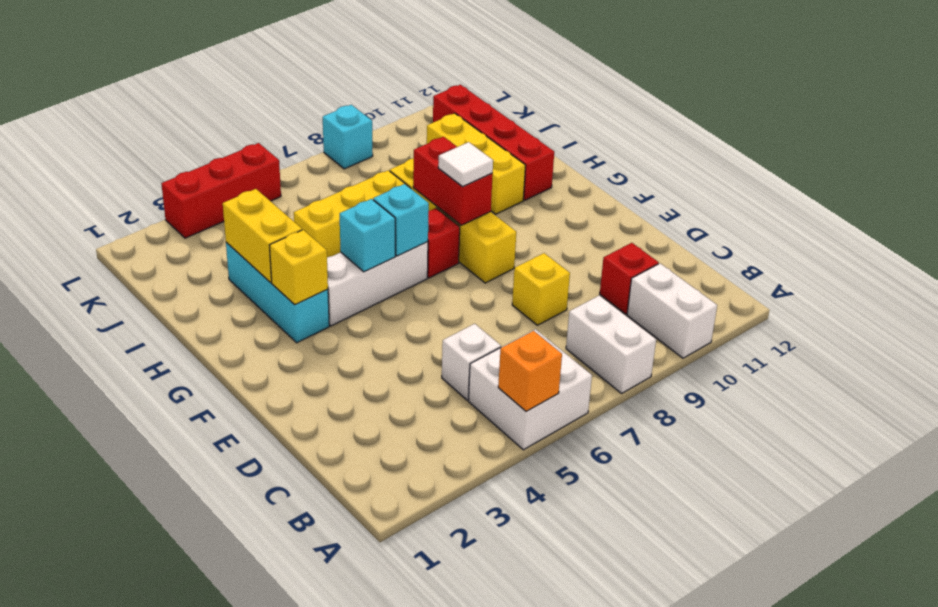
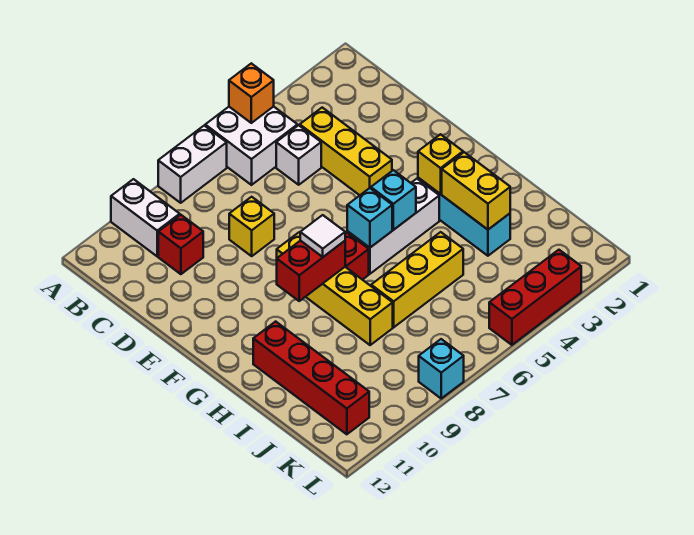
white brick A8:B8 level 1 -> white brick A7:A8 level 1
red brick G8:H8 level 2 -> red brick G8:G9 level 2
yellow brick H10:J10 level 1 -> yellow brick C4:E4 level 1

